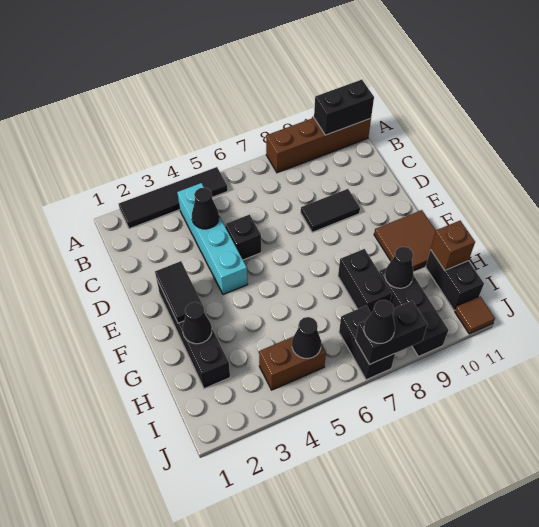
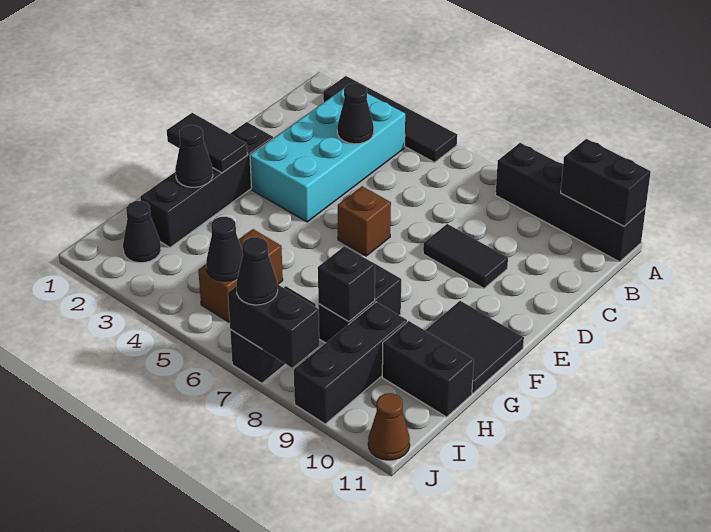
brown brick A8:A11 level 1 -> black brick A8:A11 level 1
cyan brick B4:E4 level 1 -> cyan brick B3:E4 level 1
black brick D5 level 1 -> black brick H8 level 2
black tile E2:F2 level 2 -> black tile F1:F2 level 2
brown tile F10:G11 level 1 -> black tile F10:G11 level 1
black cone H9 level 2 -> black cone I2 level 1
black brick H11:I11 level 1 -> black brick H10:H11 level 1
brown brick H11 level 2 -> brown brick E6 level 1
brown brick I4:I5 level 1 -> brown brick H5:I5 level 1
brown tile J11 level 1 -> brown cone J11 level 1

